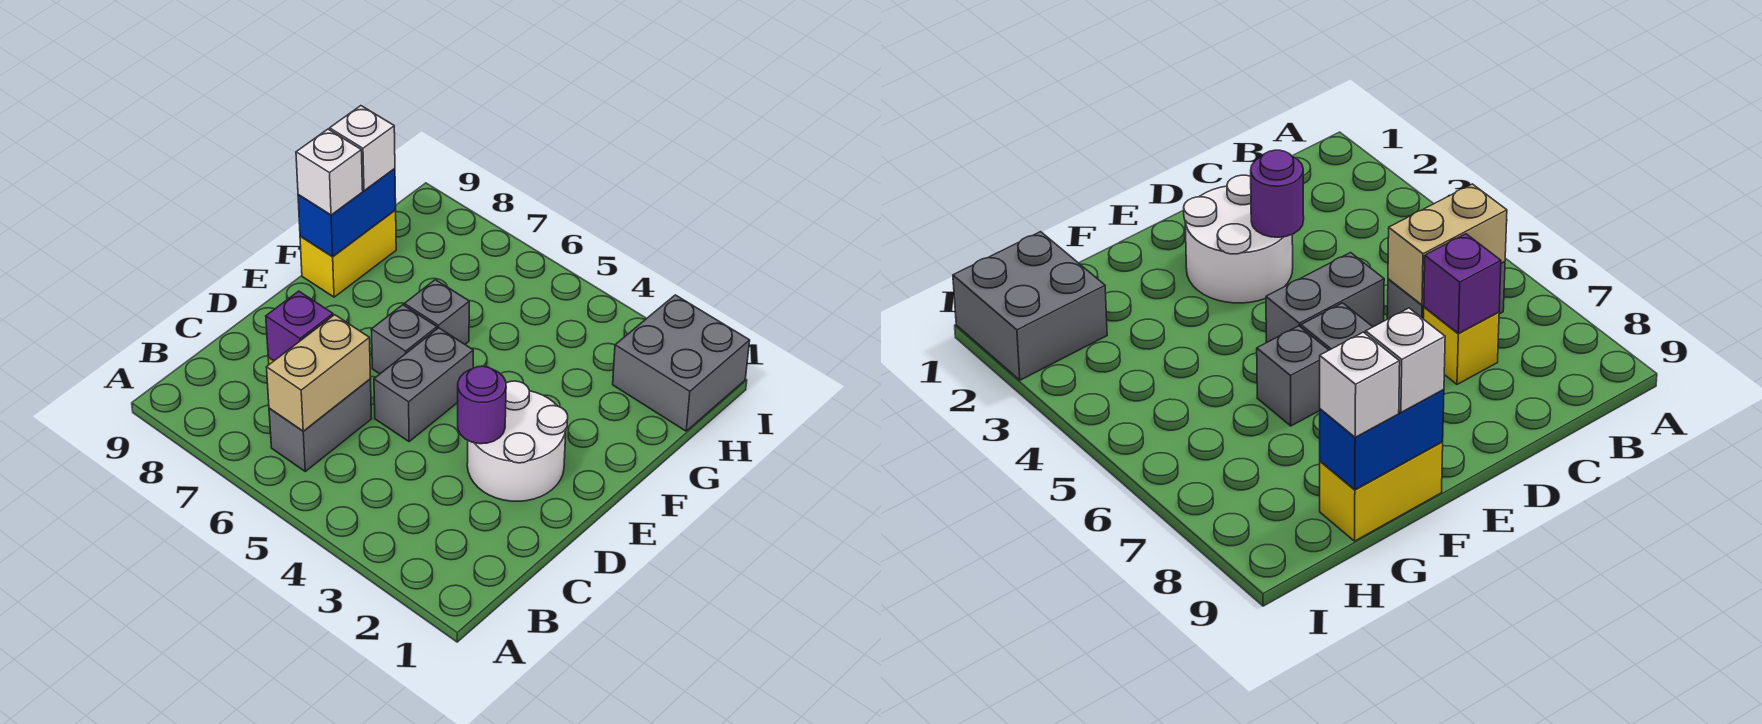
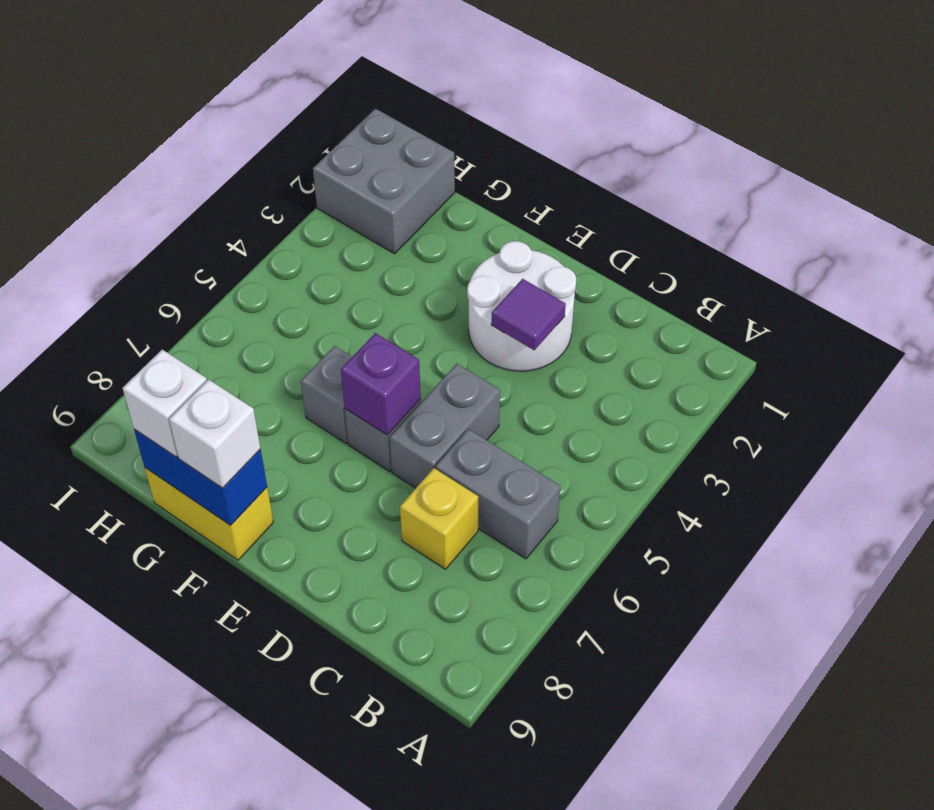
tan brick B6:C6 level 2 -> none
purple brick C7 level 2 -> purple brick E6 level 2
purple round brick D3 level 2 -> purple tile D3 level 2
grey brick D5:E5 level 1 -> grey brick D5:D6 level 1

